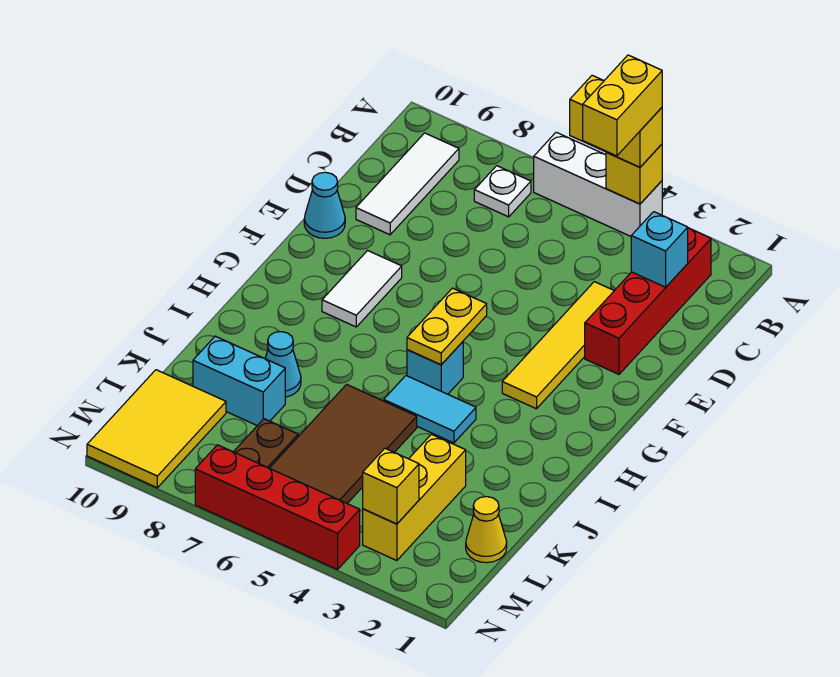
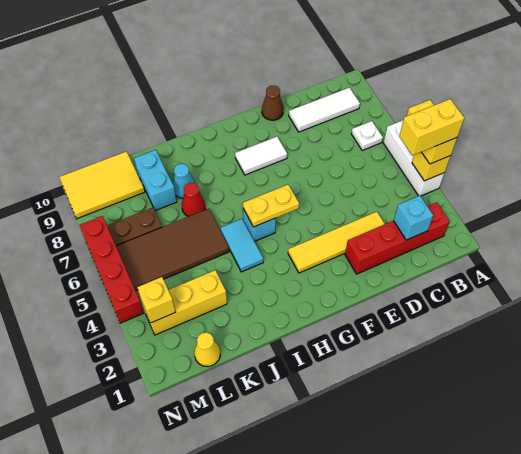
cyan cone E10 level 1 -> brown cone E10 level 1
none -> red cone J7 level 1

